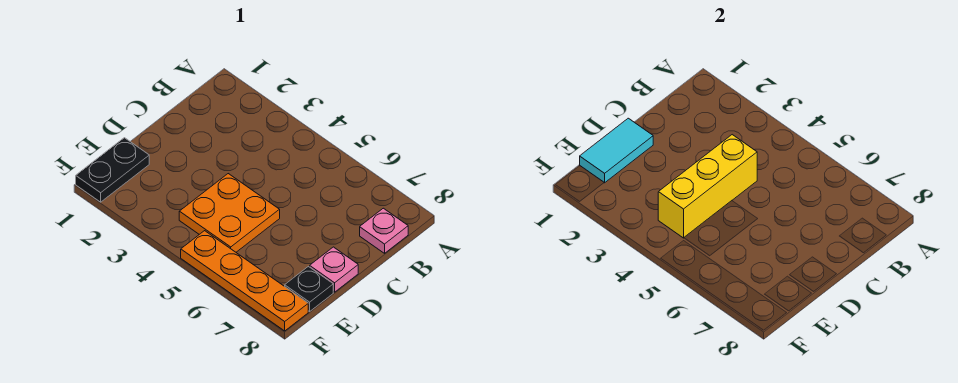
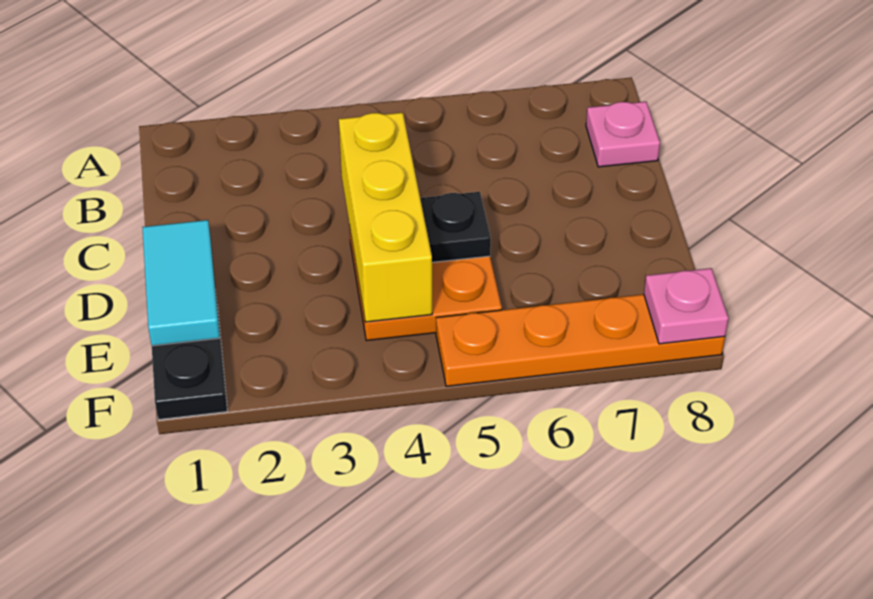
pink plate D8 level 1 -> pink plate F8 level 2
black plate E8 level 1 -> black plate D5 level 2

